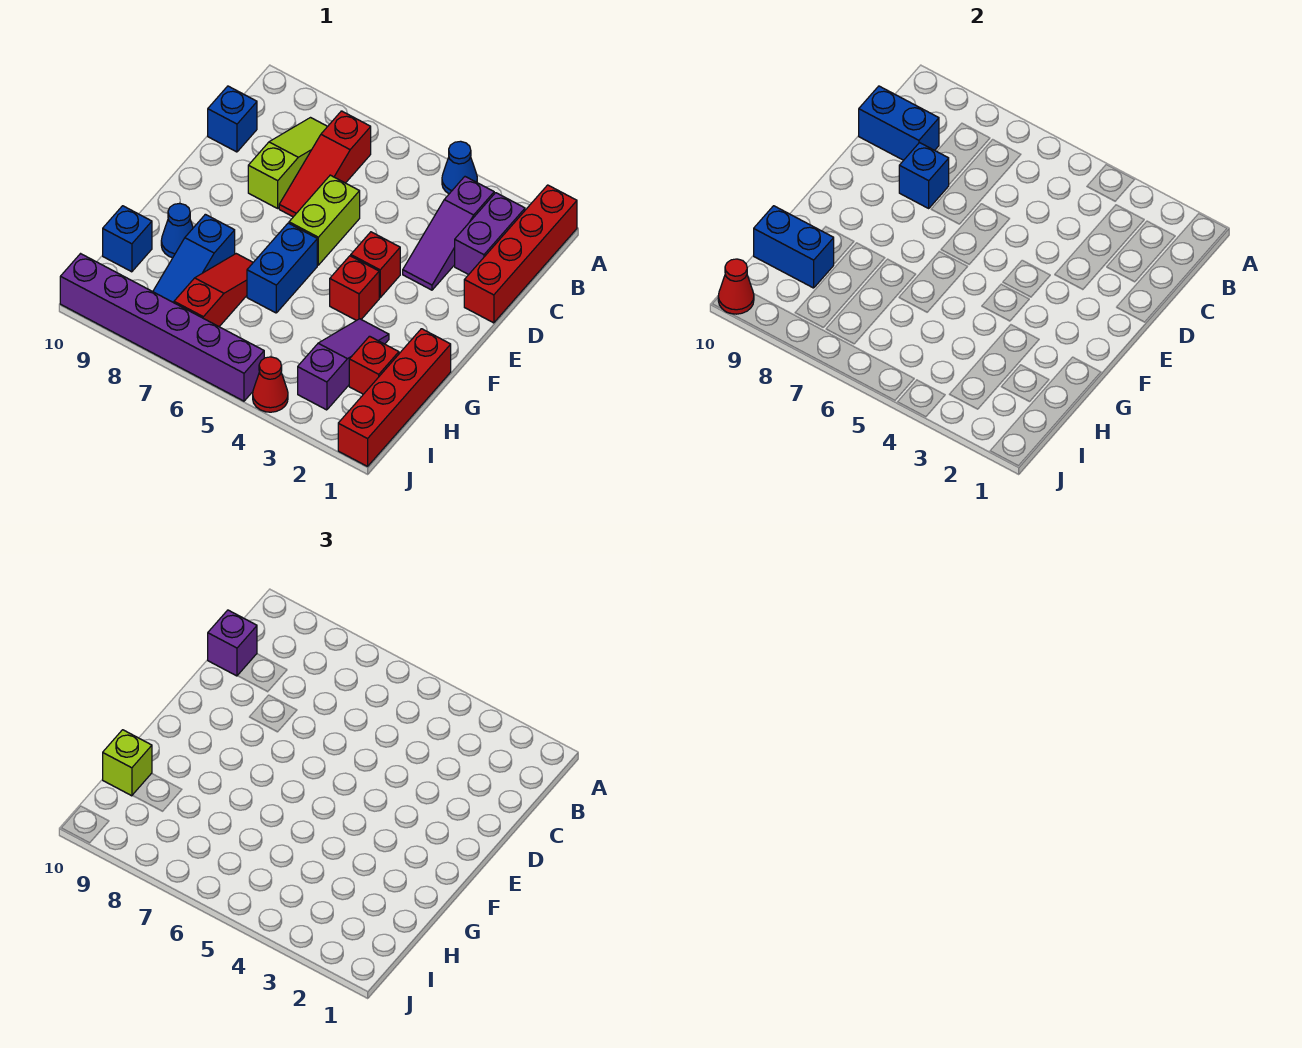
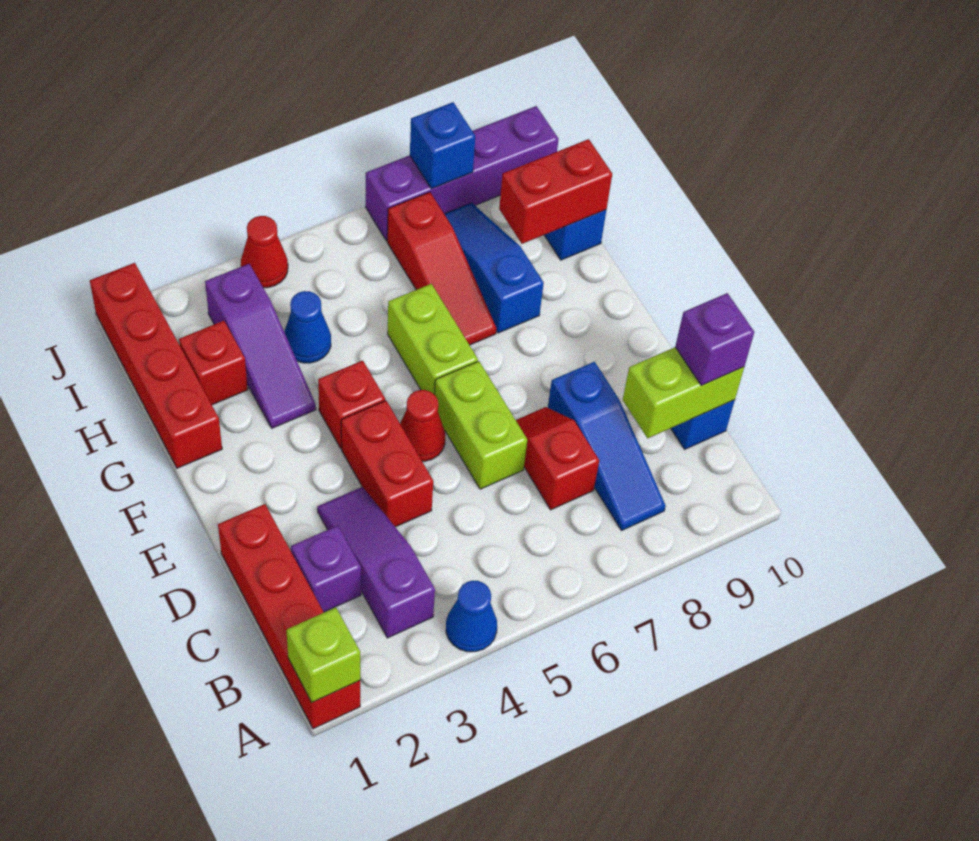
purple brick B2:C2 level 1 -> purple brick C2 level 1
red slope B7:D7 level 1 top B -> red slope C7:D7 level 1 top C
lime slope B8:D8 level 1 top D -> blue slope B8:D8 level 1 top D
blue brick C9:C10 level 2 -> lime brick C9:C10 level 2
blue brick D8 level 2 -> blue brick J8 level 2
red brick E4 level 1 -> red brick D4:E4 level 1
blue brick F6:G6 level 1 -> lime brick F6:G6 level 1
blue cone G9 level 1 -> blue cone H4 level 1
blue brick H9:H10 level 2 -> red brick H9:H10 level 2
lime brick H10 level 3 -> lime brick A1 level 2
purple brick J5:J10 level 1 -> purple brick J7:J10 level 1
red cone J10 level 2 -> red cone E5 level 1

